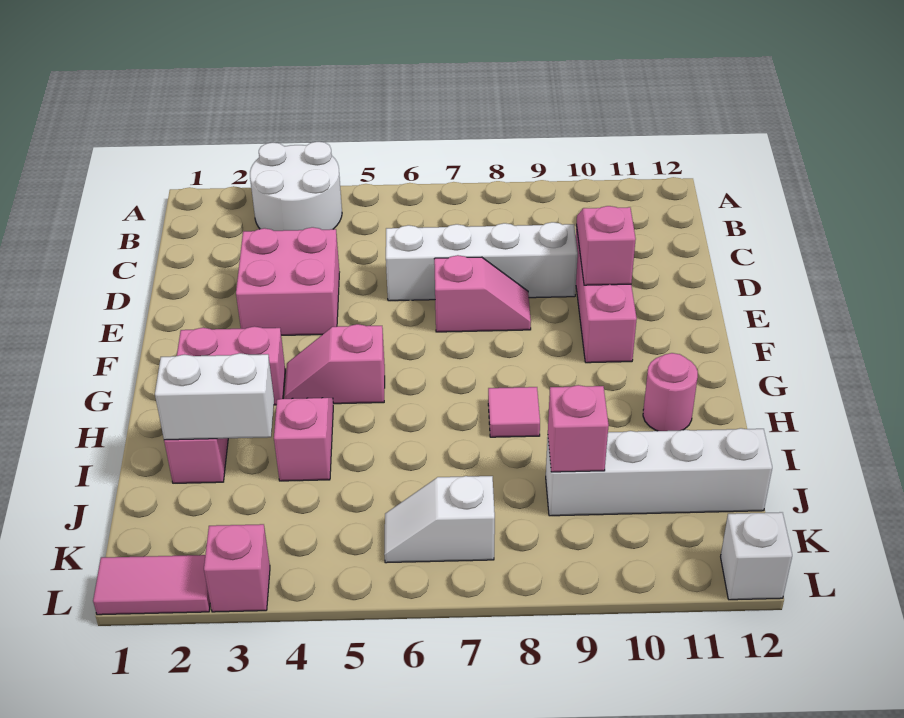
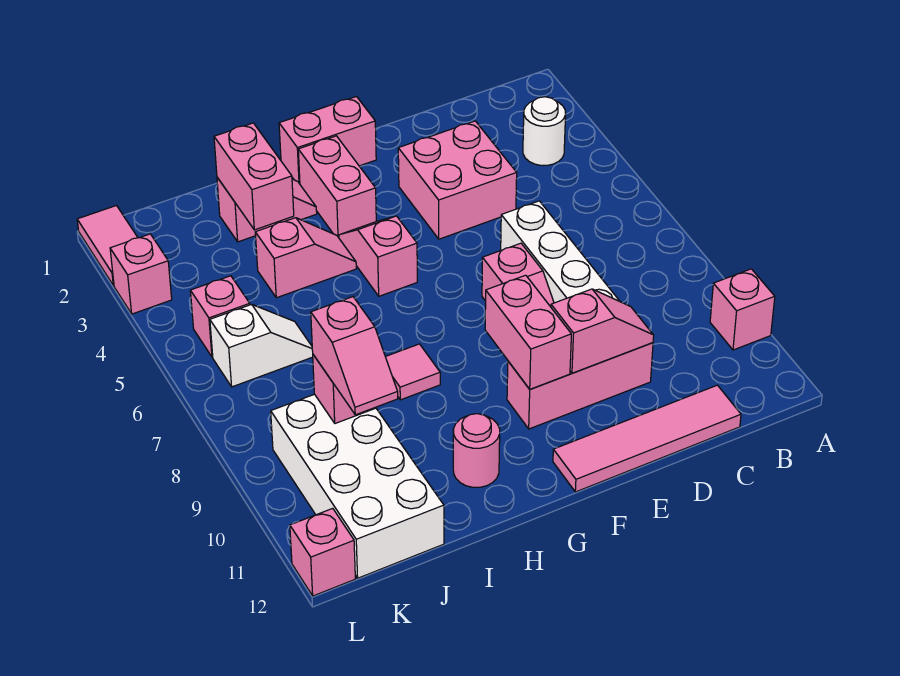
white round brick A3:B4 level 1 -> white round brick B3 level 1
none -> pink brick A10 level 1
none -> pink tile C12:F12 level 1
none -> pink brick F1:G1 level 1
none -> pink brick F9:F10 level 2
white brick I2:I3 level 2 -> pink brick I2:I3 level 2
white brick J9:J12 level 1 -> white brick J9:K12 level 1
none -> pink slope J9:J10 level 3 top 9
none -> pink brick K5 level 1
white slope K6:K7 level 1 top 7 -> white slope J6:K6 level 1 top K
white brick L12 level 1 -> pink brick L12 level 1

